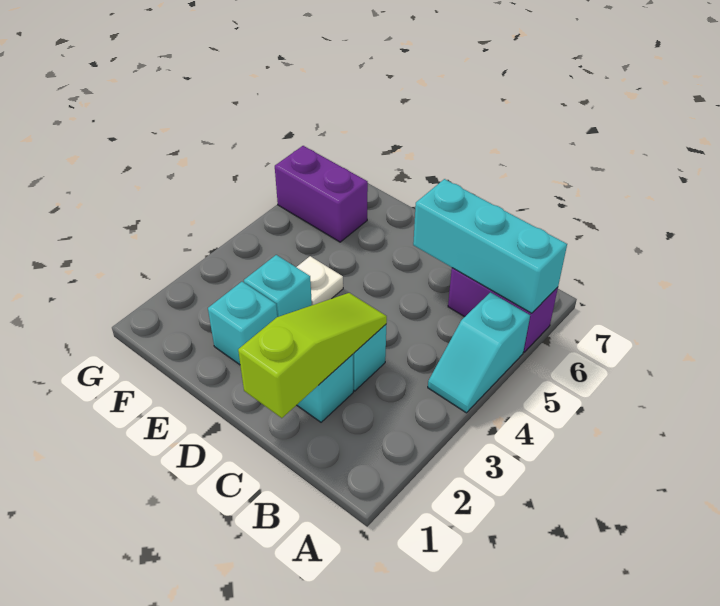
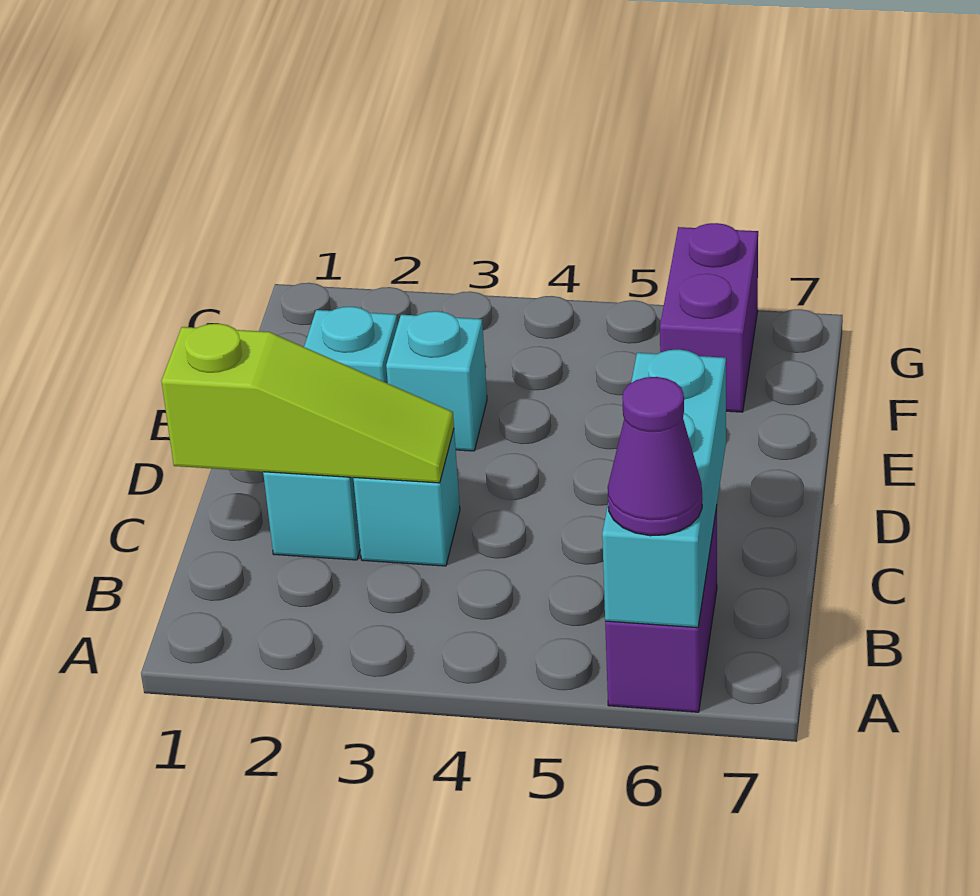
cyan slope A4:A5 level 1 top 5 -> none
none -> purple cone A6 level 3
white plate E4 level 1 -> none

